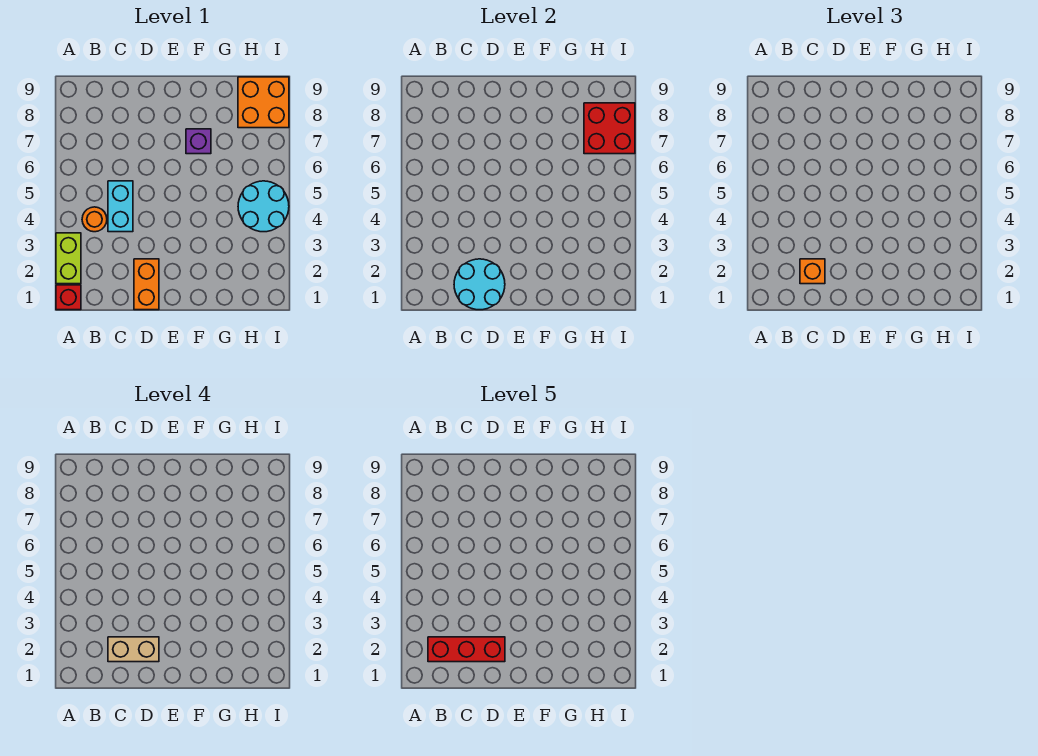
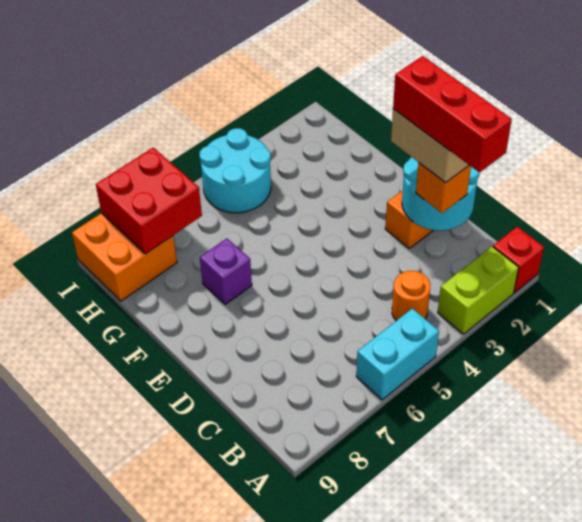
cyan brick C4:C5 level 1 -> cyan brick A5:A6 level 1

